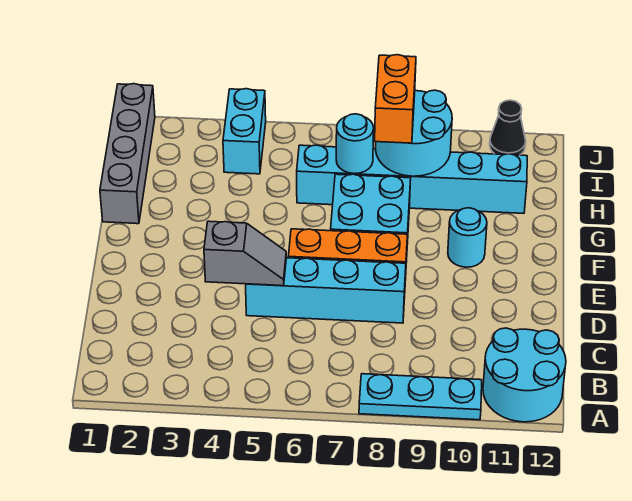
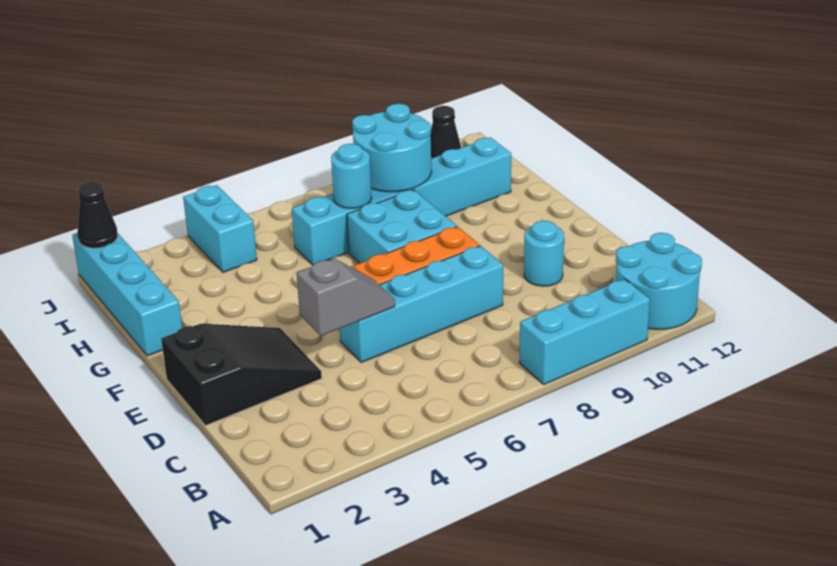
cyan plate A8:A10 level 1 -> cyan brick A8:A10 level 1
none -> black slope D1:E3 level 1 top 1
cyan round brick F10 level 1 -> cyan round brick D10 level 1
grey brick G1:J1 level 1 -> cyan brick G1:J1 level 1
orange brick H8:I8 level 3 -> none
none -> black cone J1 level 2

